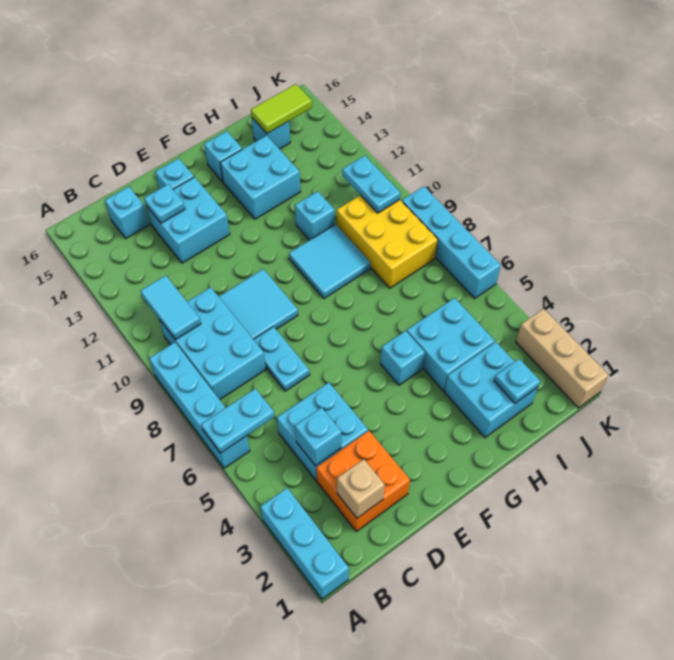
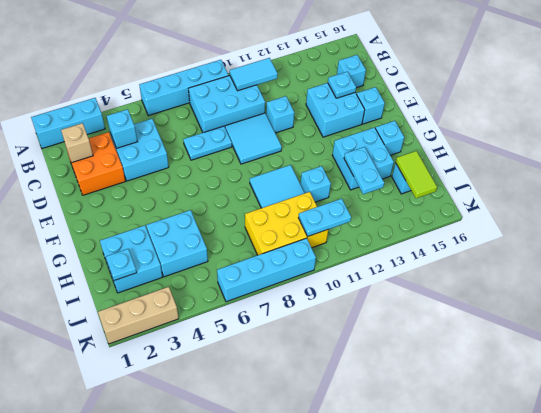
cyan plate A6:B6 level 2 -> cyan plate H13:I13 level 2
cyan brick G5 level 1 -> cyan brick D11 level 1

